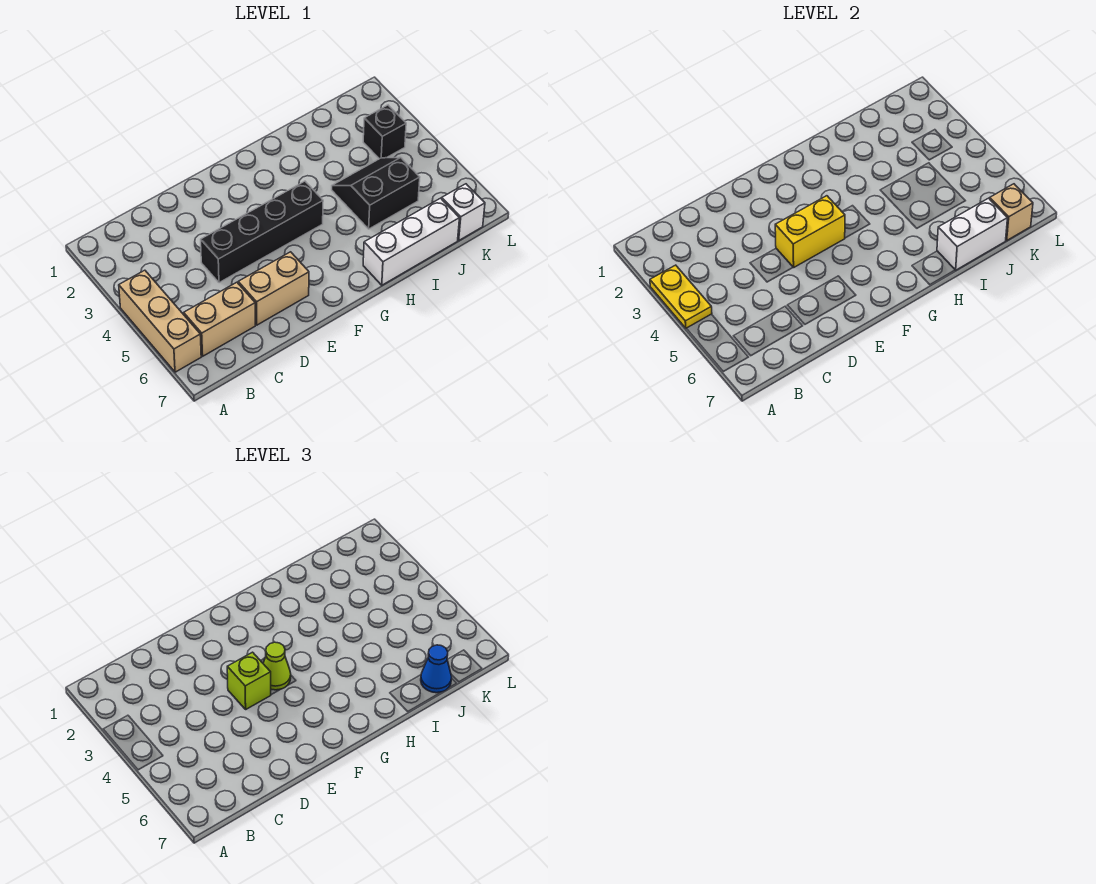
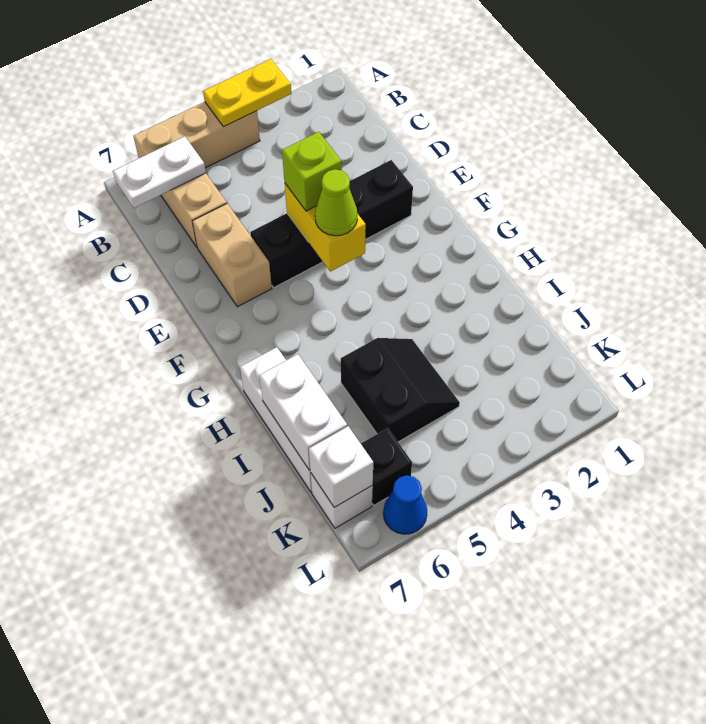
none -> white plate B6:B7 level 2
black brick D4:G4 level 1 -> black brick E2:E5 level 1
blue cone J7 level 3 -> blue cone L6 level 1
black brick K3 level 1 -> black brick K6 level 1
tan brick K7 level 2 -> white brick K7 level 2

